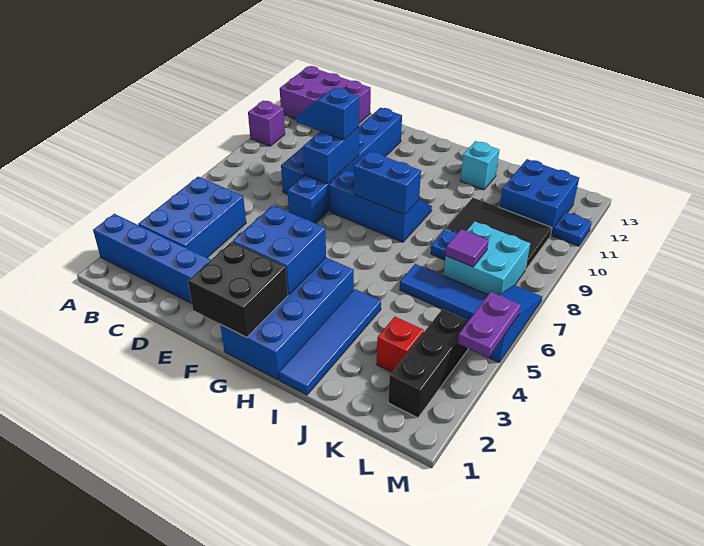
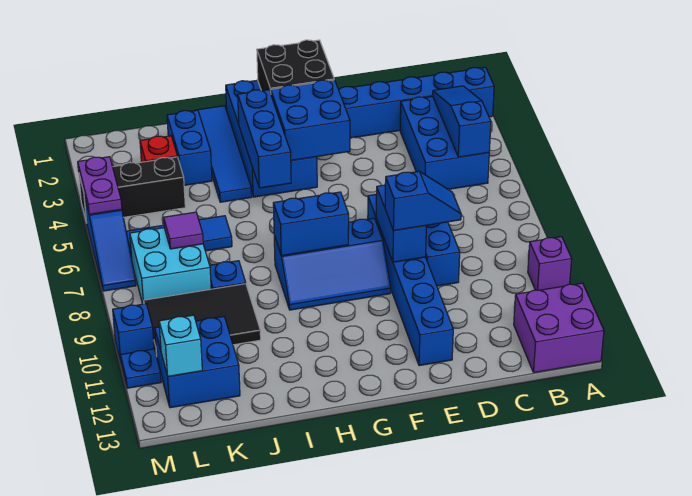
purple brick A12:C13 level 1 -> purple brick A12:B13 level 1
none -> blue slope B3:B5 level 2 top 5
none -> blue brick H3:H5 level 2
cyan brick I12 level 1 -> cyan brick L12 level 2
none -> blue brick J2:J3 level 1
black brick L2:L4 level 1 -> black brick K4:M4 level 1
none -> blue brick M10 level 1

